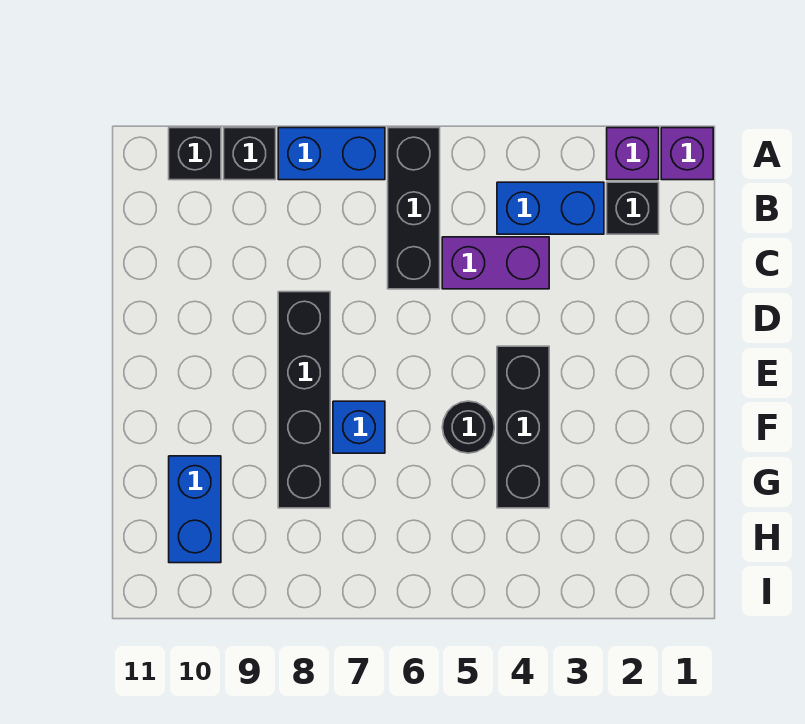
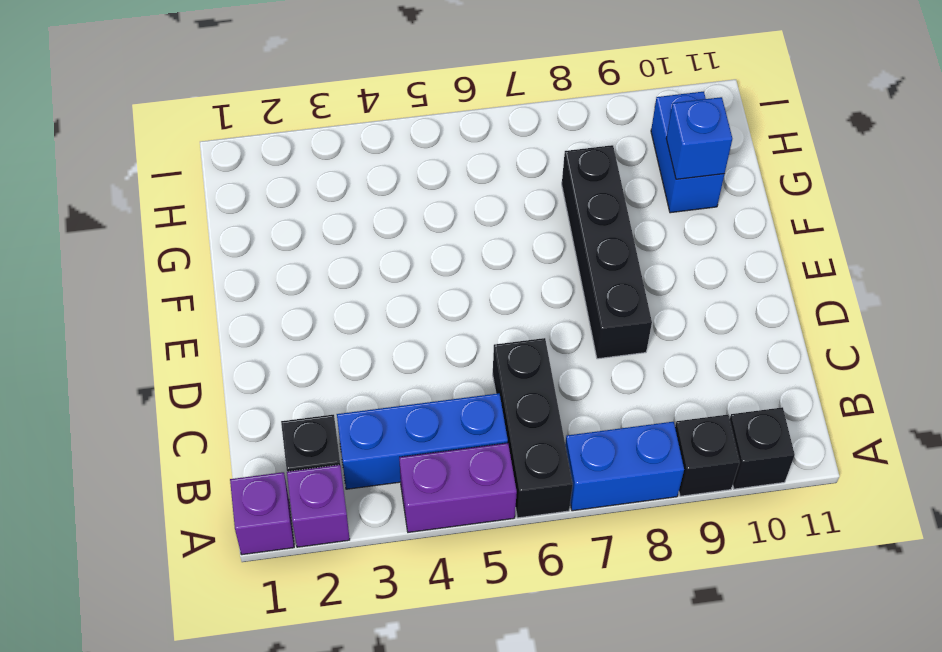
blue brick B3:B4 level 1 -> blue brick B3:B5 level 1
purple brick C4:C5 level 1 -> purple brick A4:A5 level 1
black brick E4:G4 level 1 -> none
black round brick F5 level 1 -> none
blue brick F7 level 1 -> blue brick G10 level 2

